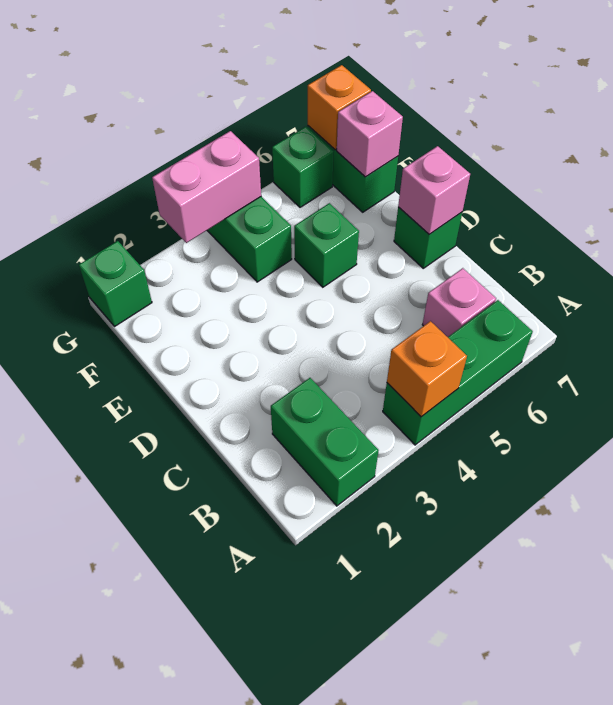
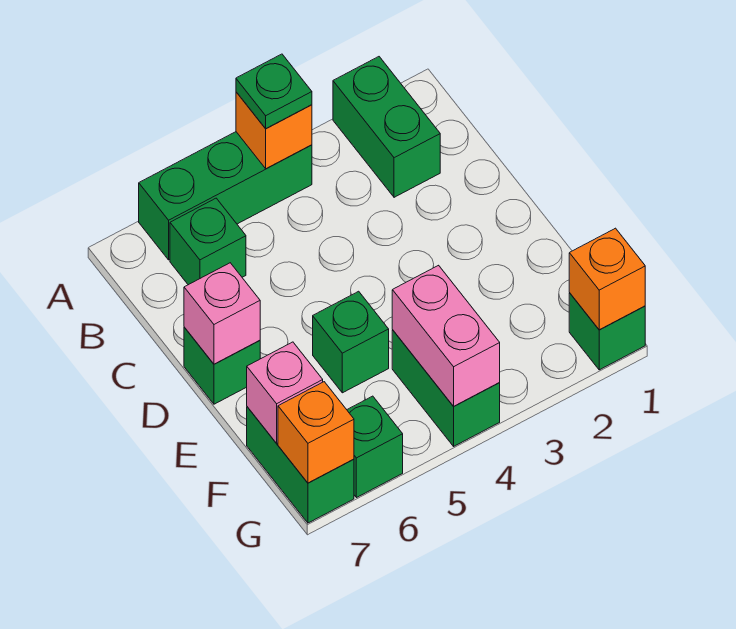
none -> green plate A4 level 3
pink brick B6 level 1 -> green brick B6 level 1
none -> orange brick G1 level 2
pink brick G3:G4 level 2 -> pink brick F4:G4 level 2

